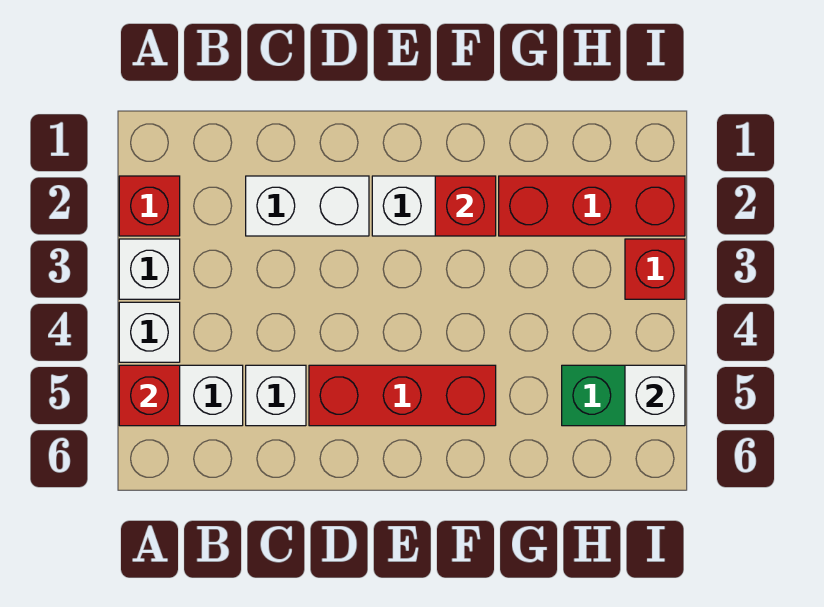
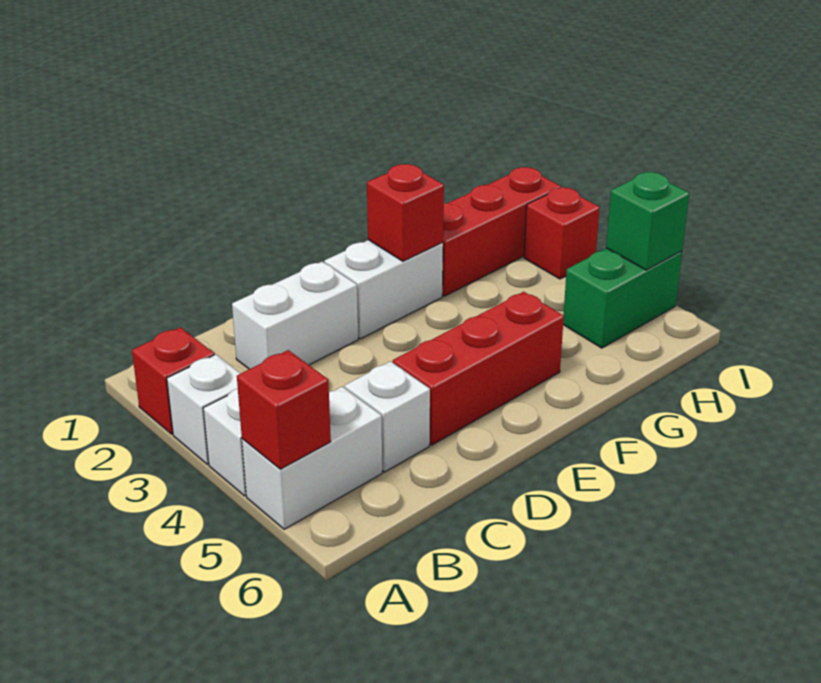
white brick I5 level 2 -> green brick I5 level 2

